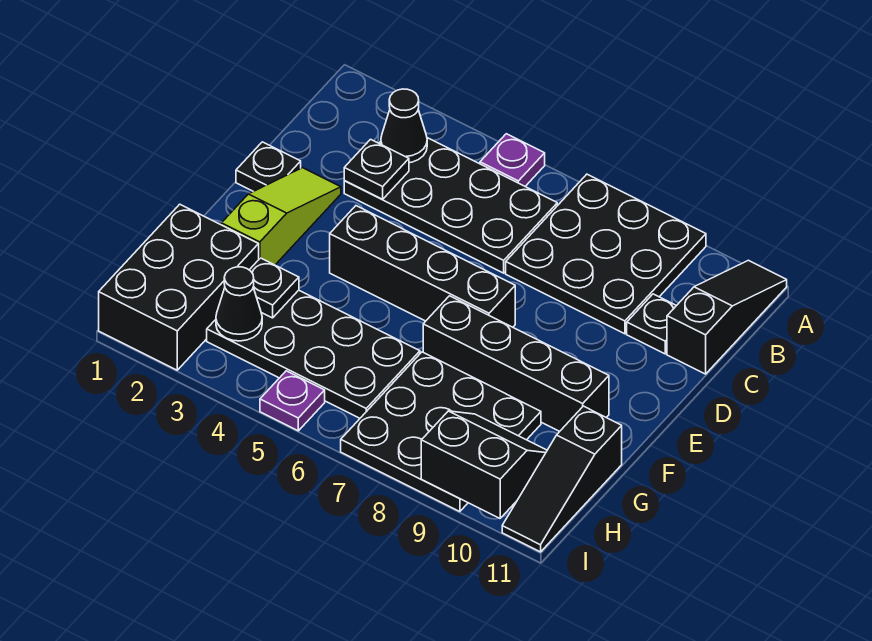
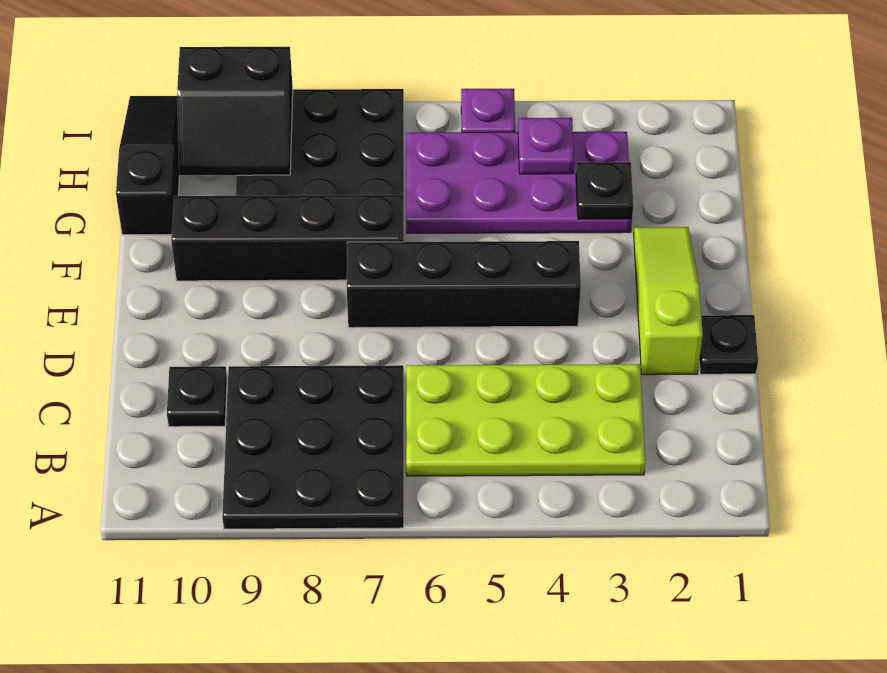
purple plate A5 level 1 -> purple plate H4 level 2
black slope A11:C11 level 1 top C -> none
black plate B3:C6 level 1 -> lime plate B3:C6 level 1
black cone B3 level 2 -> none
black plate C3 level 2 -> none
lime slope D2:F2 level 1 top F -> lime slope D2:F2 level 1 top D
black brick G1:I2 level 1 -> none
black plate G3:H6 level 1 -> purple plate G3:H6 level 1
black cone H3 level 2 -> none

